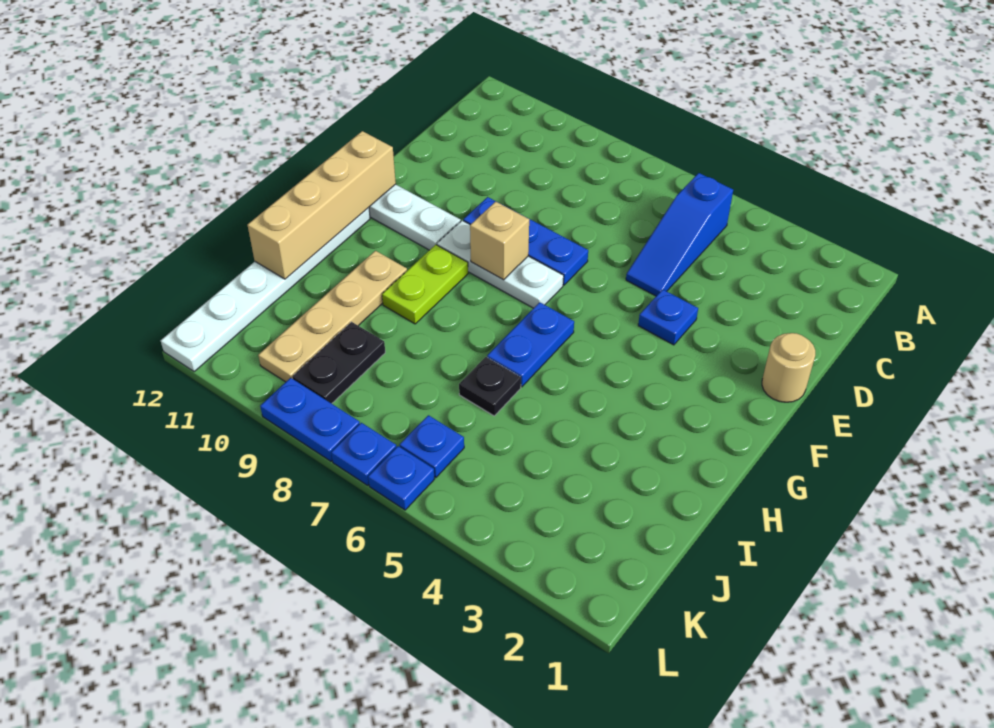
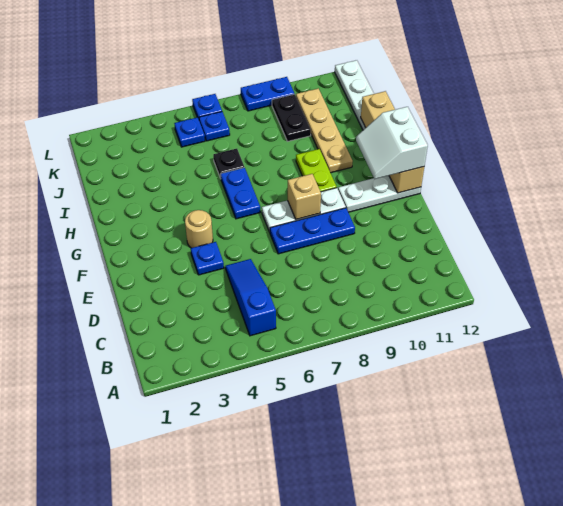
tan round brick E1 level 1 -> tan round brick F4 level 1
none -> white slope F11:G12 level 3 top 12
blue plate L7 level 1 -> blue plate K5 level 1

